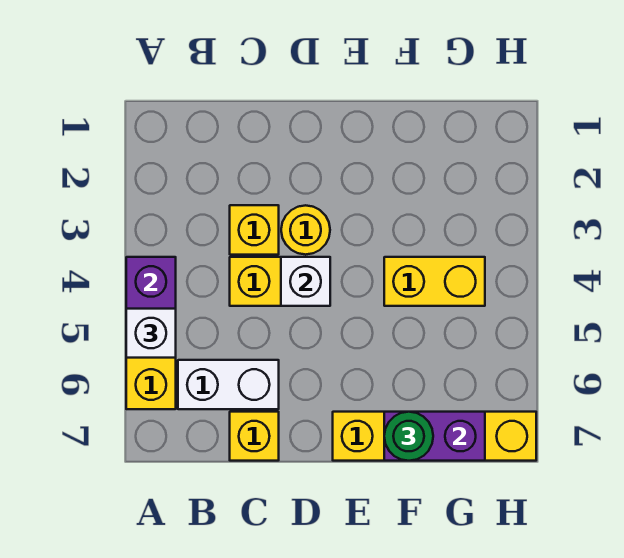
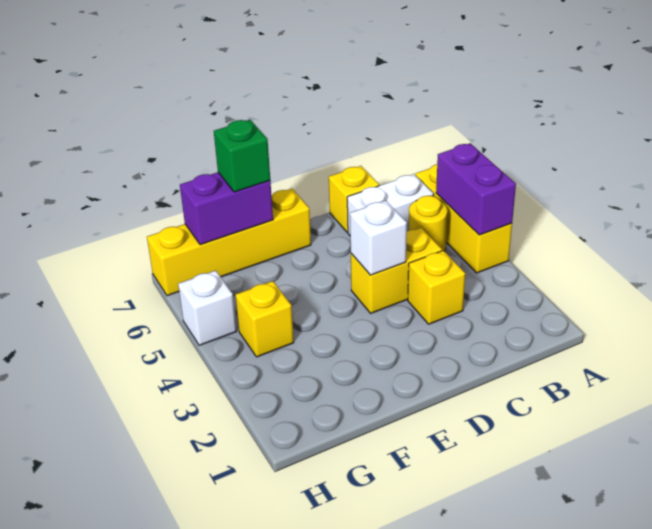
white brick A5 level 3 -> white brick H5 level 1
yellow round brick D3 level 1 -> yellow round brick B5 level 1
yellow brick F4:G4 level 1 -> yellow brick G4 level 1
green round brick F7 level 3 -> green brick F7 level 3

